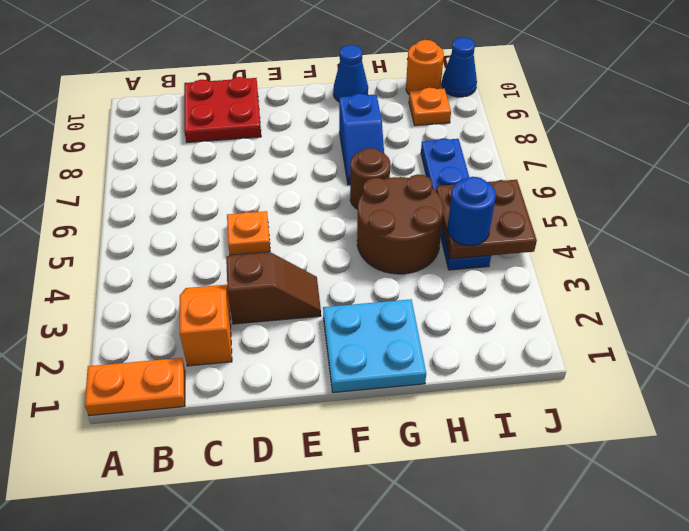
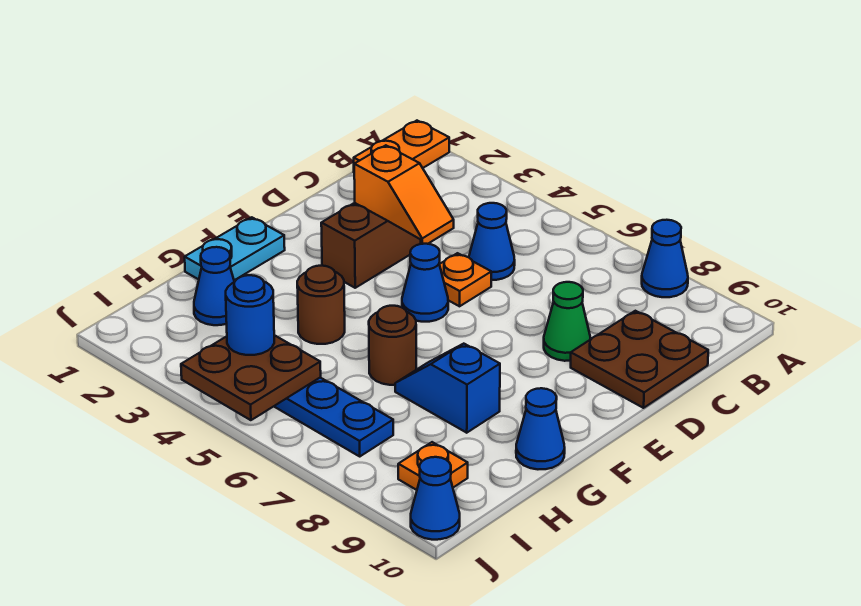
none -> blue cone A8 level 1
none -> blue cone C5 level 1
red plate C9:D10 level 1 -> brown plate C9:D10 level 1
brown slope D3:E3 level 1 top D -> brown slope D3:E3 level 1 top E
none -> green cone D8 level 1
none -> blue cone E5 level 1
cyan plate F1:G2 level 1 -> cyan plate F1:G1 level 1
brown round brick G4:H5 level 1 -> brown round brick G4 level 1
none -> blue cone H2 level 1
orange round brick I10 level 1 -> none

